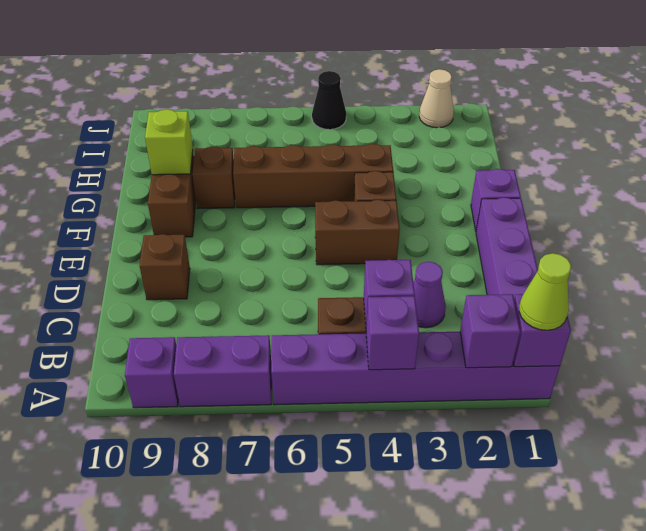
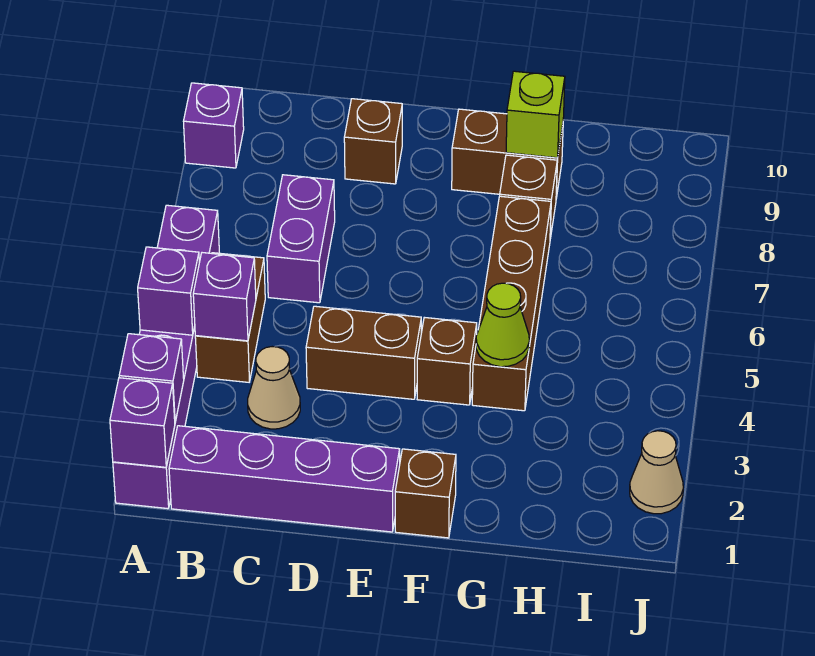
lime cone A1 level 3 -> lime cone G4 level 2
purple brick A7:A8 level 1 -> purple brick C6:C7 level 1
purple cone C3 level 1 -> tan cone C3 level 1
brown brick E4:E5 level 1 -> brown brick D4:E4 level 1
purple brick F1 level 1 -> brown brick F1 level 1
black cone J5 level 1 -> none

